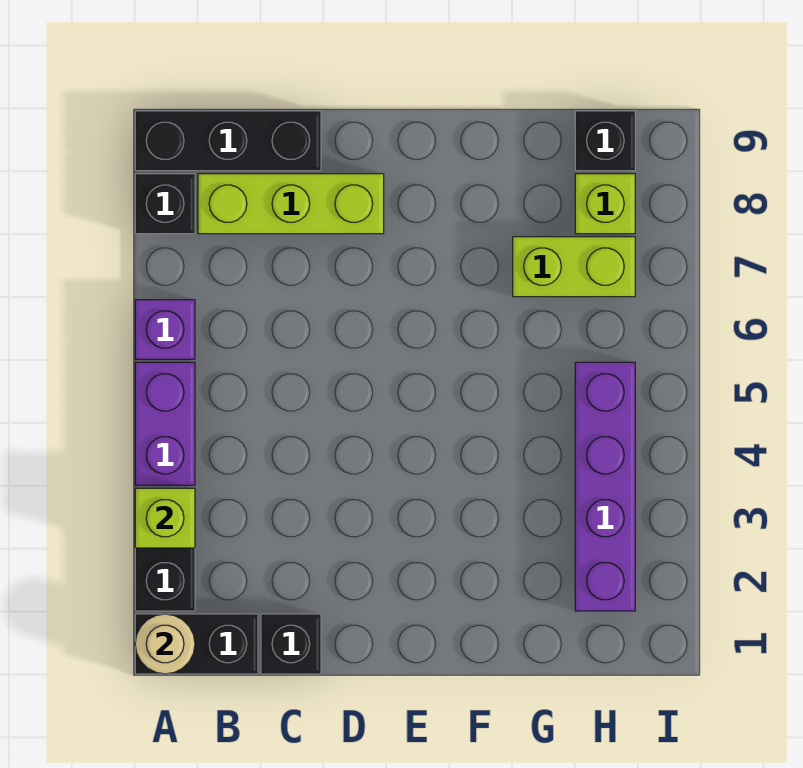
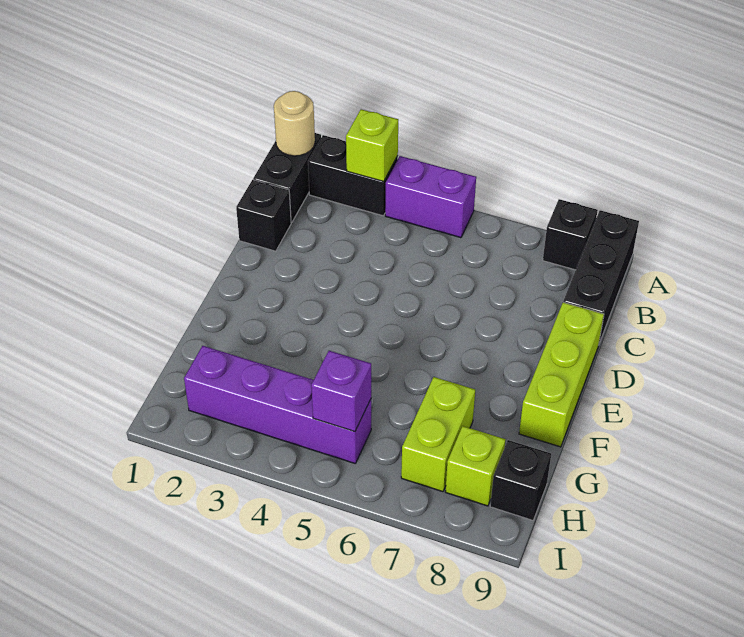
purple brick A6 level 1 -> purple brick H5 level 2
lime brick B8:D8 level 1 -> lime brick D9:F9 level 1

